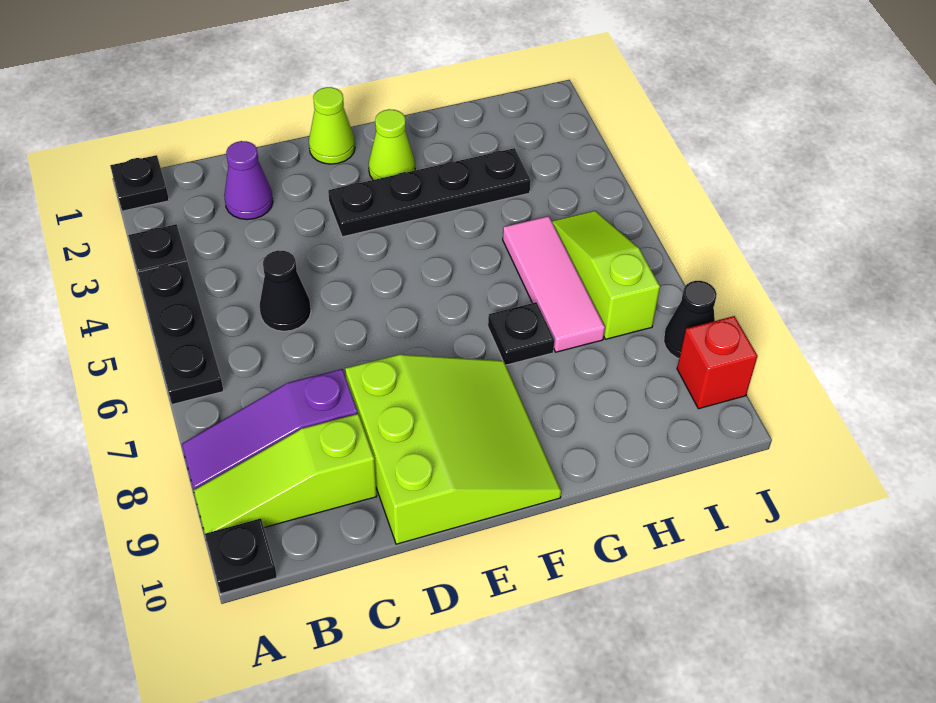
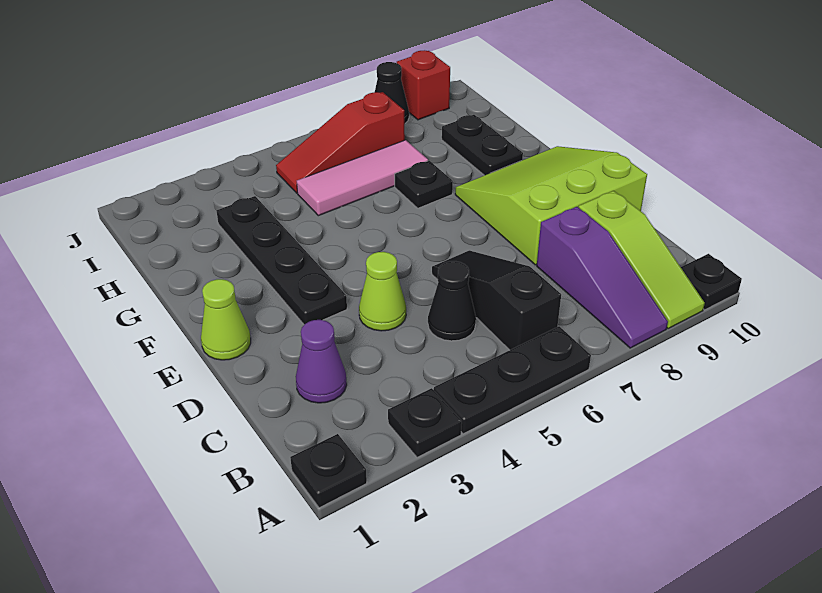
none -> black slope B6:D6 level 1 top B
lime cone F2 level 1 -> lime cone D4 level 1
none -> black plate G9:H9 level 1
lime slope I5:I7 level 1 top 7 -> red slope I5:I7 level 1 top 7

